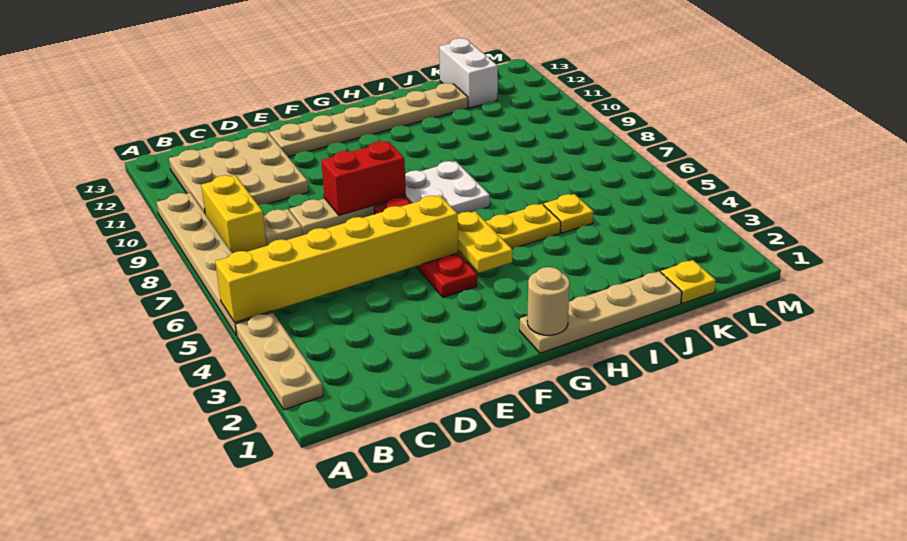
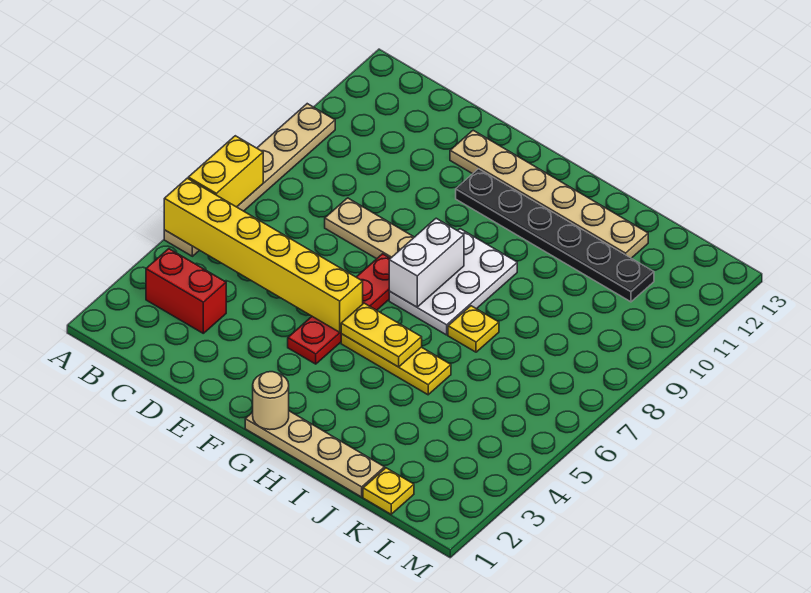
tan plate A2:A4 level 1 -> none
yellow brick B8:B9 level 1 -> yellow brick A6:A7 level 2
tan plate B10:D12 level 1 -> none
tan plate C8 level 1 -> none
red brick E8:F8 level 2 -> red brick B3:C3 level 1
none -> black plate F11:K11 level 1
yellow plate G4:G5 level 2 -> yellow plate G5:H5 level 2
white plate G7:H8 level 1 -> white plate G7:H9 level 1
yellow plate J5 level 1 -> yellow plate I7 level 1
white brick K12:K13 level 1 -> white brick G7:G8 level 2

